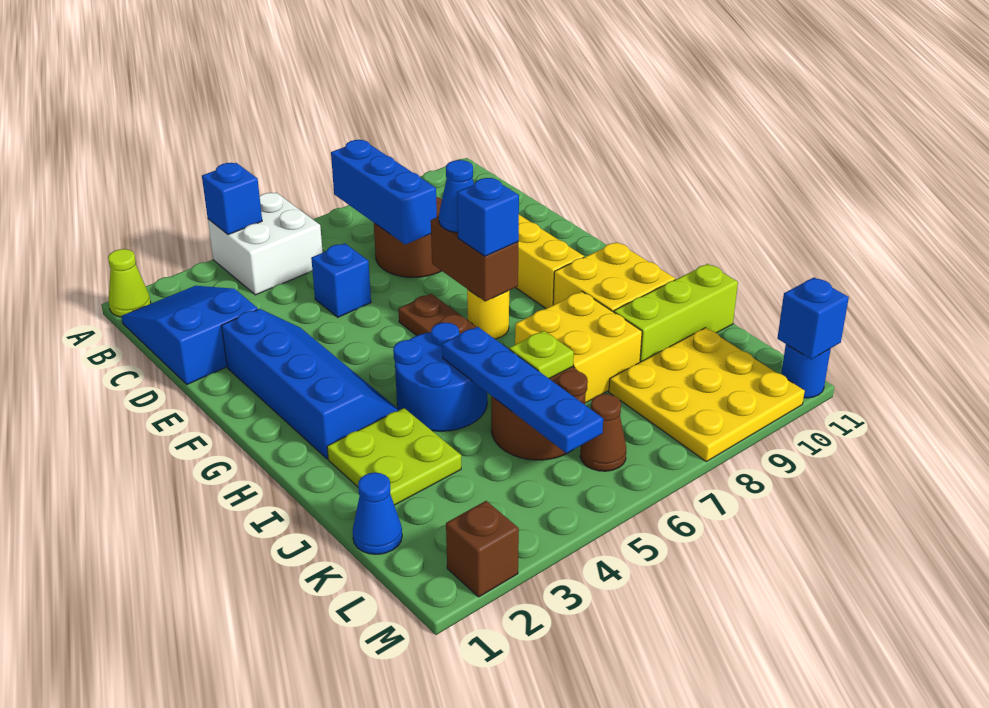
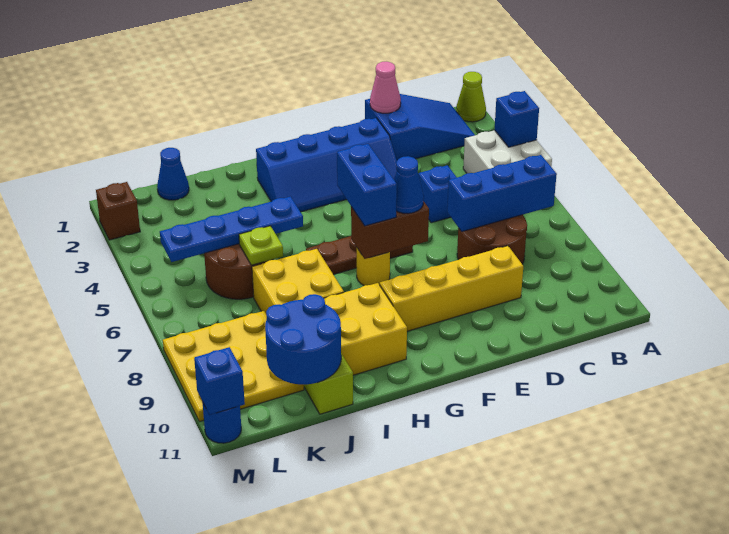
none -> pink cone D1 level 2
blue brick G7 level 3 -> blue brick G6:G7 level 3
blue round brick H4:I5 level 1 -> blue round brick J10:K11 level 2
lime plate I2:J3 level 1 -> none
brown cone L6 level 1 -> none

